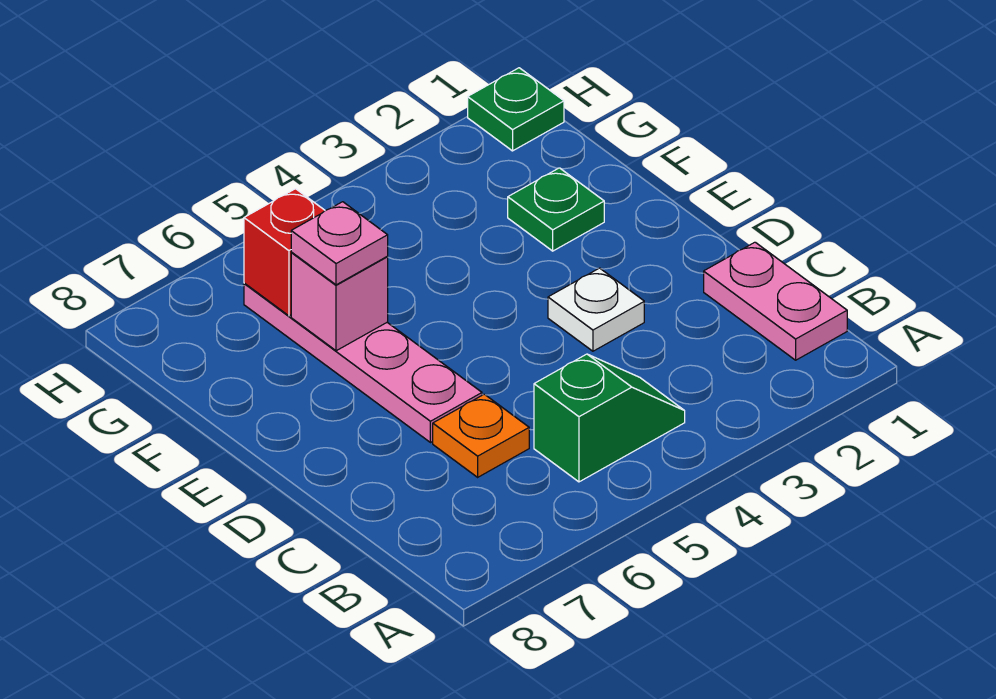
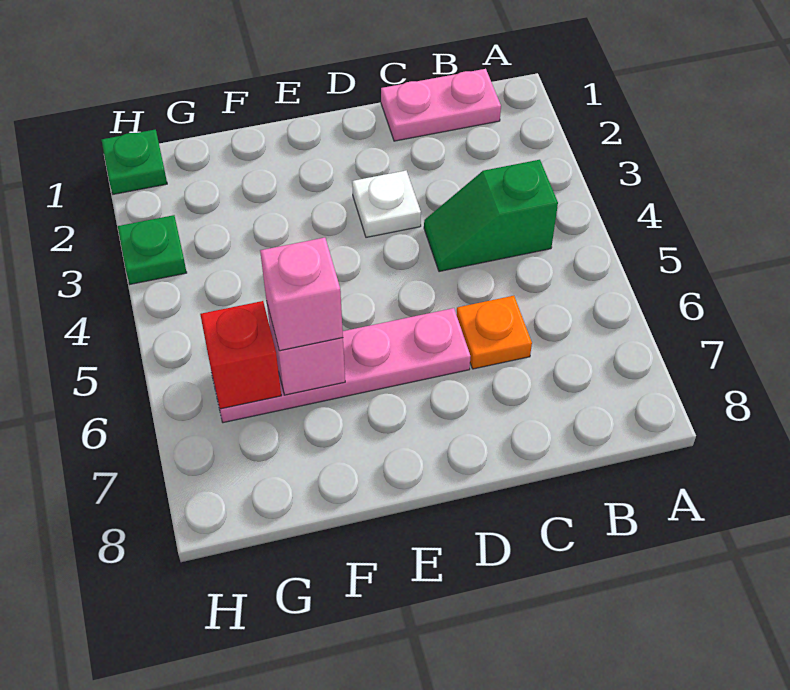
green slope B4:B5 level 1 top 5 -> green slope B4:C4 level 1 top B
green plate F2 level 1 -> green plate H3 level 1
pink plate F6 level 3 -> pink brick F6 level 3

